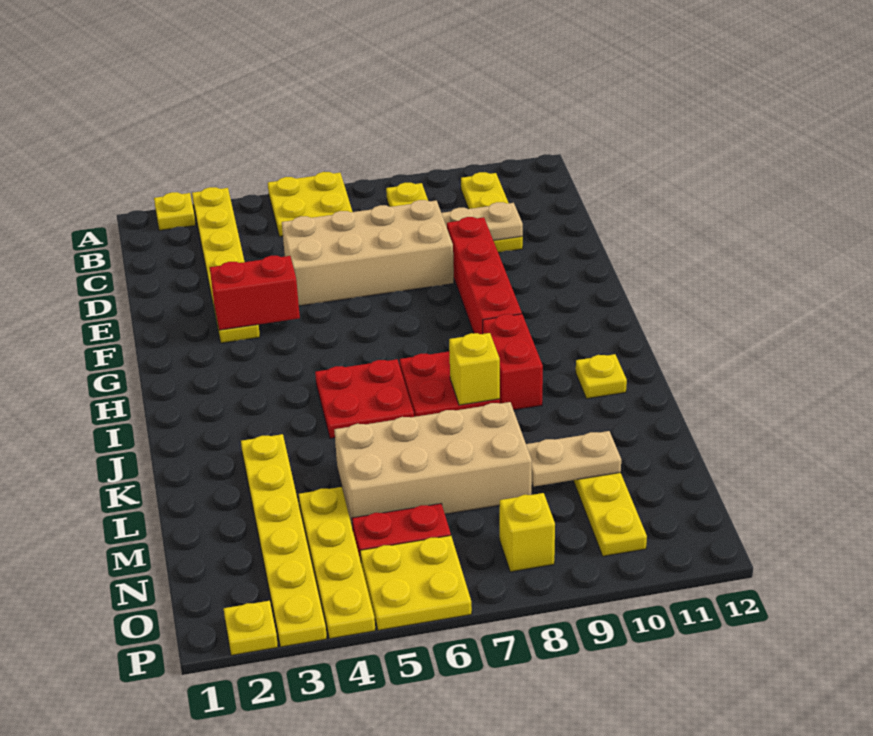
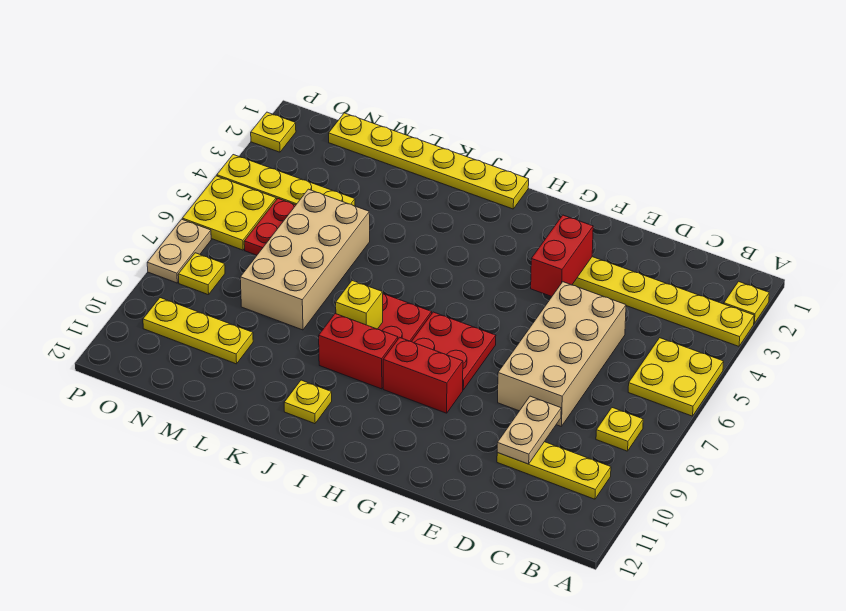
red brick E9:H9 level 1 -> red brick G9:H9 level 1
red plate I5:J6 level 1 -> red plate G7:H8 level 1
yellow plate K3:P3 level 1 -> yellow plate I1:N1 level 1
tan plate M9:M10 level 2 -> tan plate P7:P8 level 1
yellow brick O8 level 1 -> yellow plate O8 level 1

